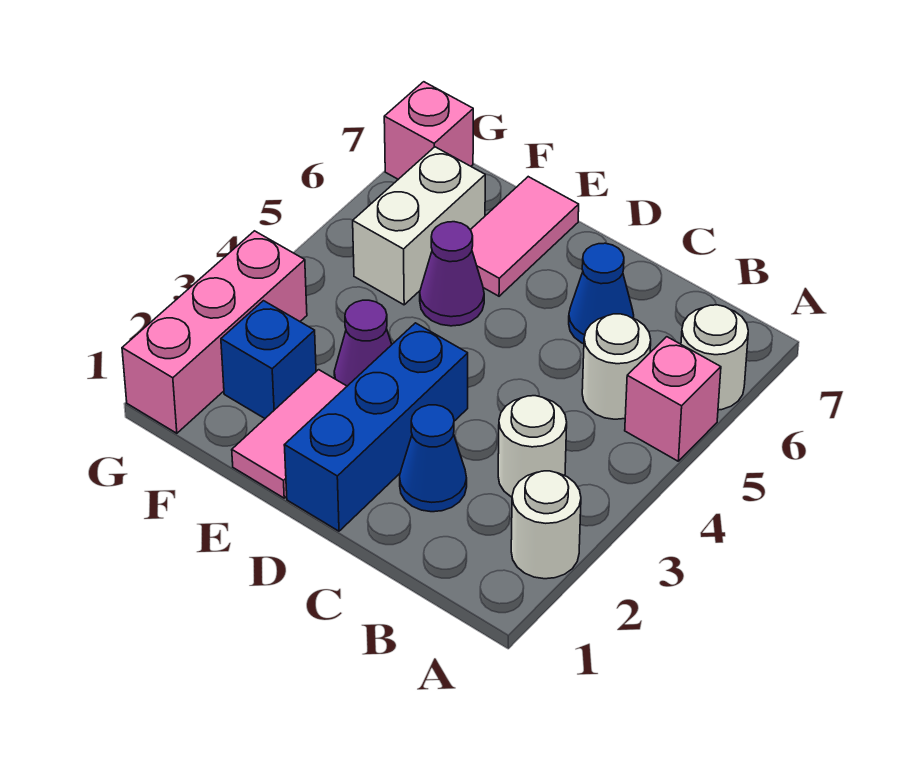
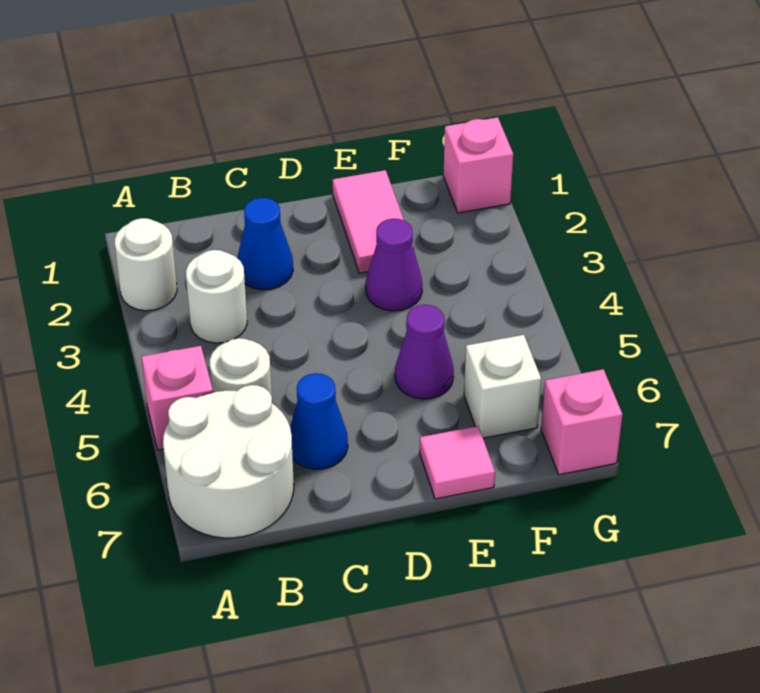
white round brick A6 level 1 -> white round brick A6:B7 level 1
blue brick D1:D3 level 1 -> none
pink tile E6:E7 level 1 -> pink tile E7 level 1
blue brick F2 level 1 -> none
white brick F5:F6 level 1 -> white brick F6 level 1
pink brick G1:G3 level 1 -> pink brick G1 level 1

